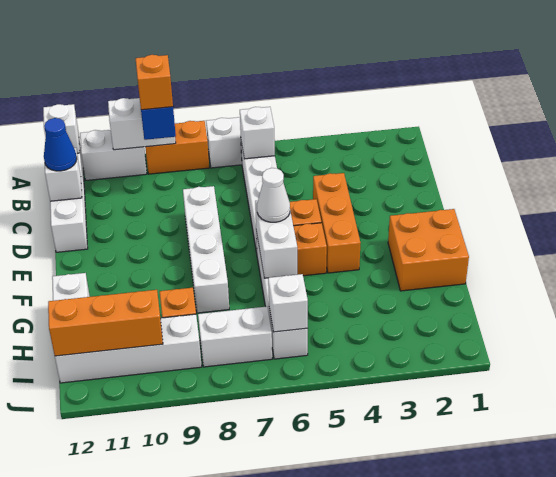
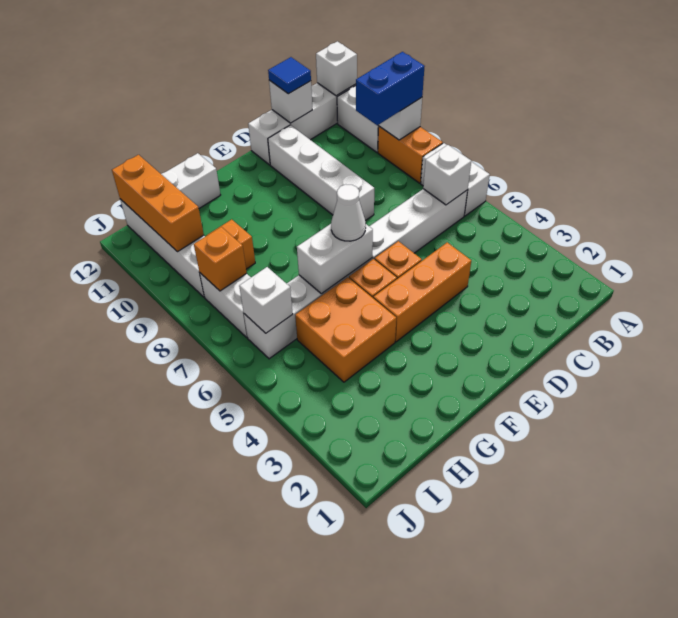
orange brick B9 level 4 -> orange brick I8 level 2
blue cone C12 level 3 -> blue tile C12 level 3
white brick D8:G8 level 1 -> white brick D8:D11 level 1
orange brick F1:G2 level 1 -> orange brick G4:H5 level 1

